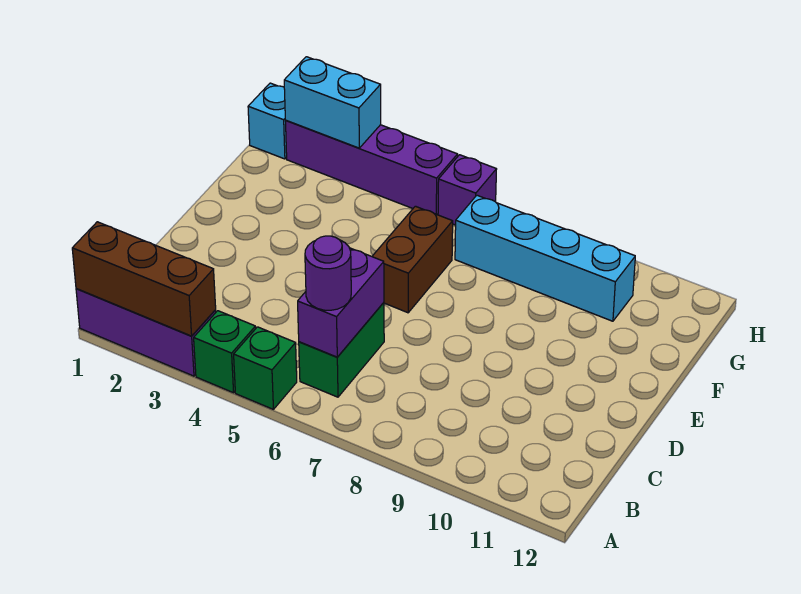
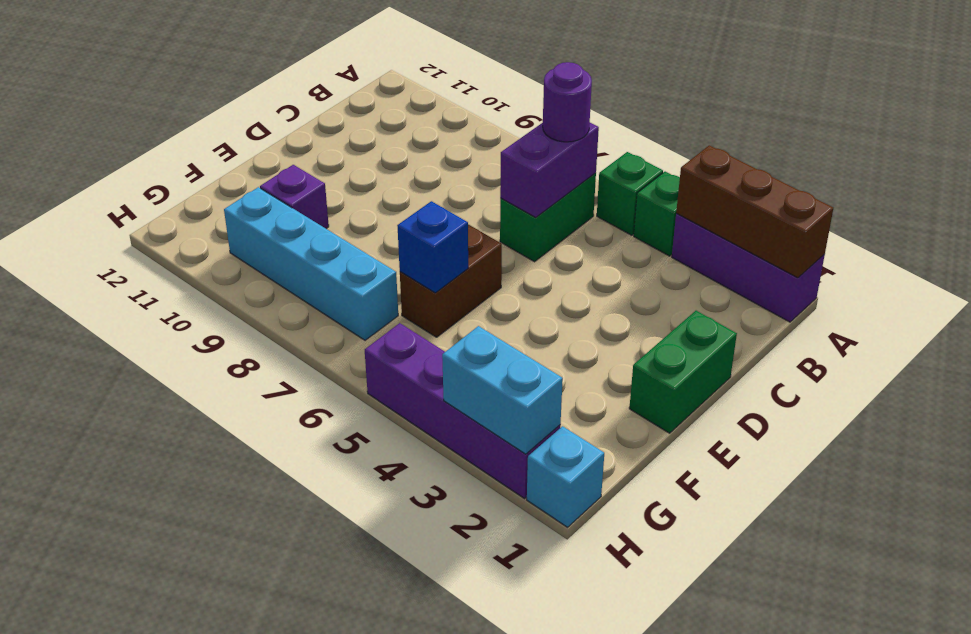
none -> green brick D1:E1 level 1
none -> blue brick F6 level 2
purple brick H6 level 1 -> purple brick F10 level 1

